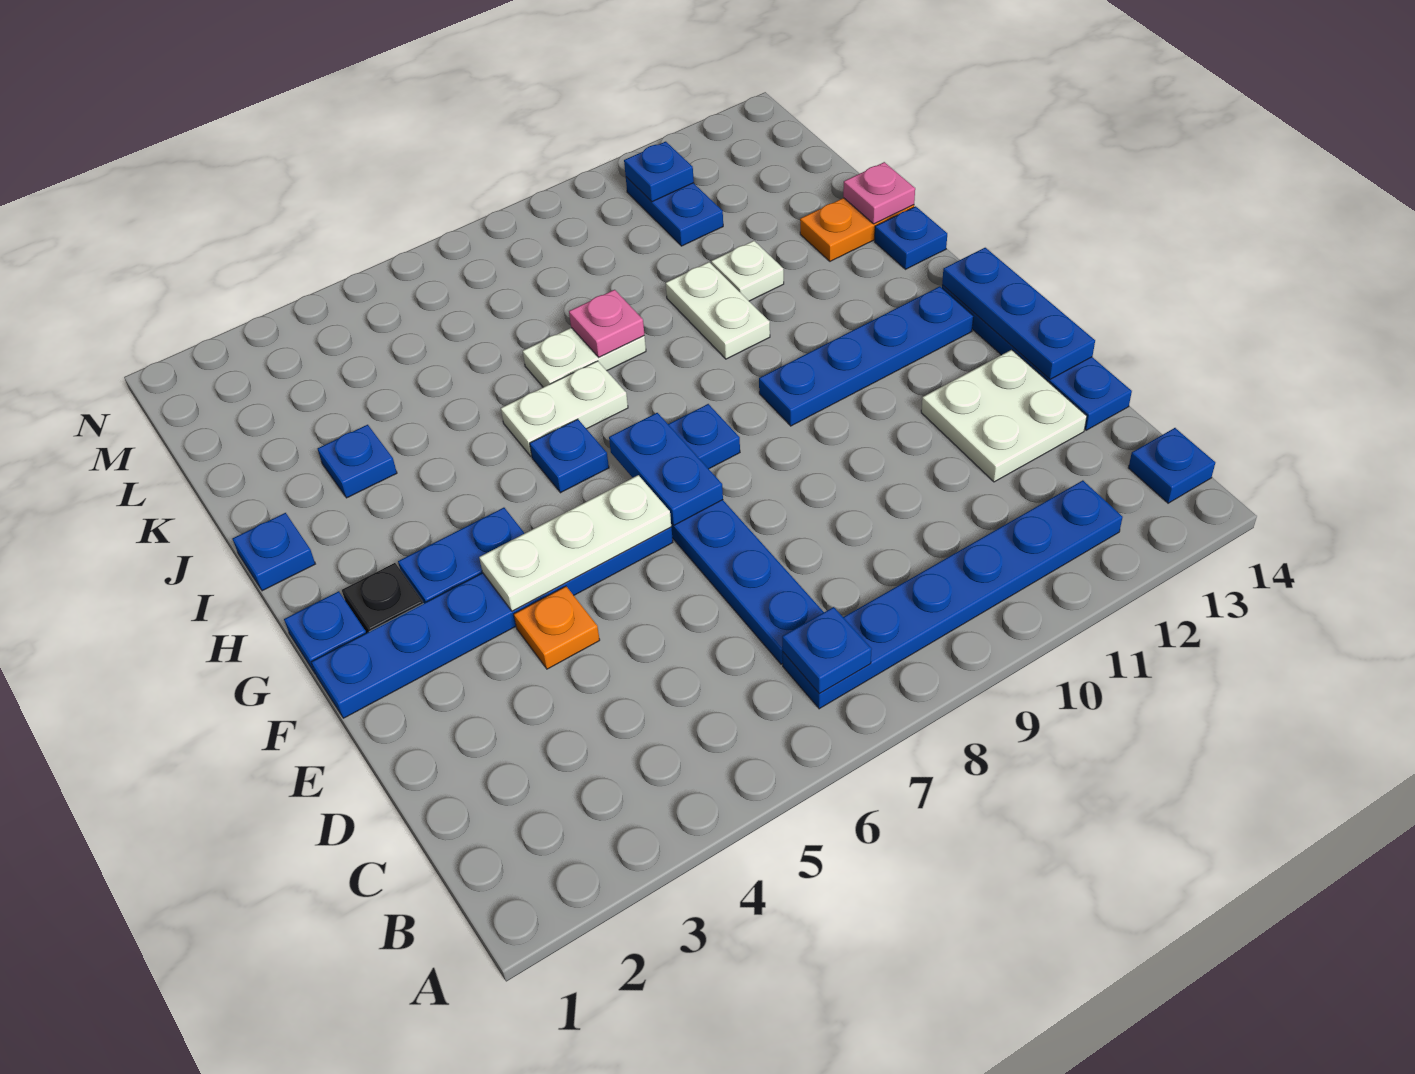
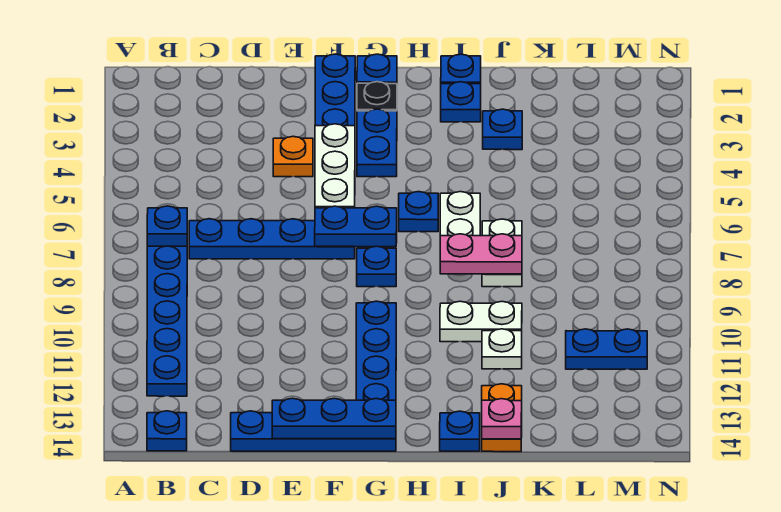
white plate D12:E13 level 1 -> none
pink plate J8 level 2 -> pink plate I8:J8 level 2
blue plate M11 level 2 -> blue plate I2 level 1

